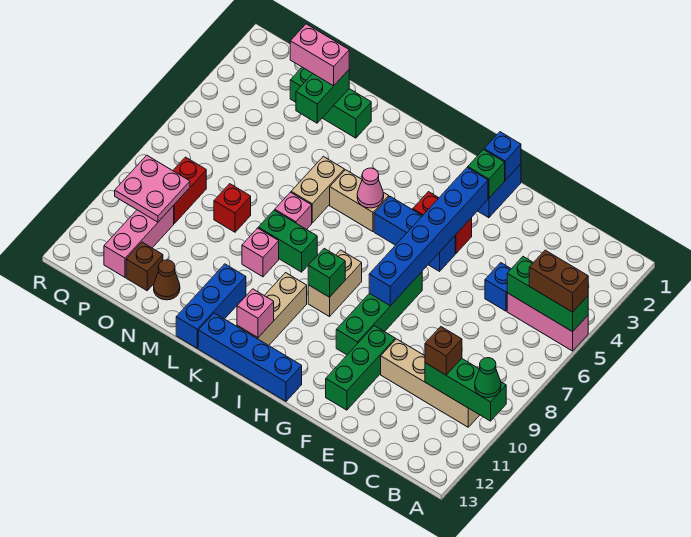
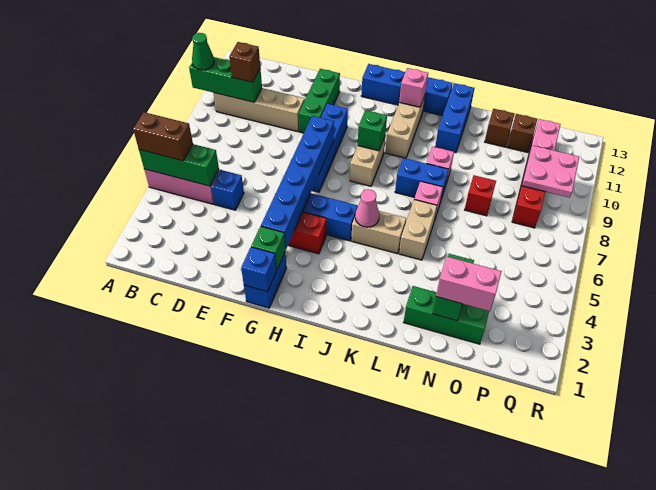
green brick G7:G10 level 1 -> blue brick G7:G10 level 1
green brick K8:L8 level 1 -> blue brick K8:L8 level 1
brown cone N12 level 1 -> brown brick N12 level 1

